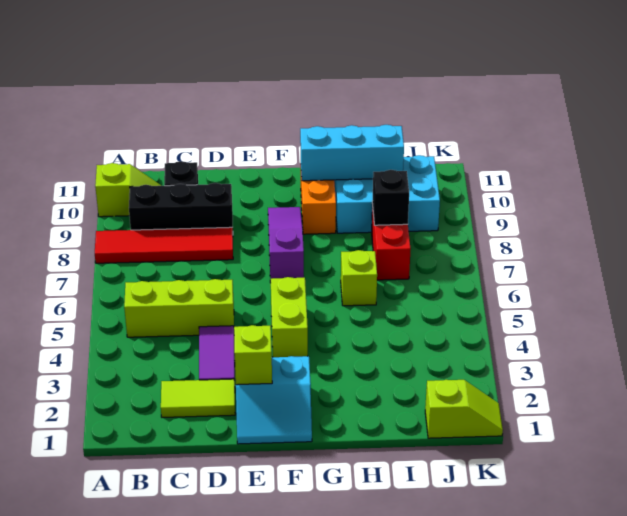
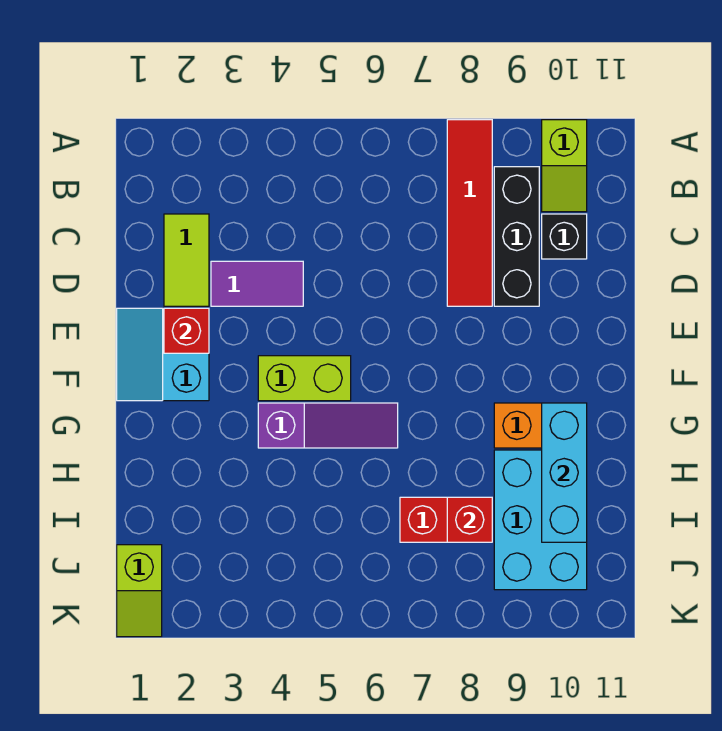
lime brick B5:D5 level 1 -> none
lime brick E2 level 2 -> red brick E2 level 2
purple slope F7:F9 level 1 top 7 -> purple slope G4:G6 level 1 top 4
lime brick H6 level 1 -> none
black brick I8 level 2 -> red brick I8 level 2

